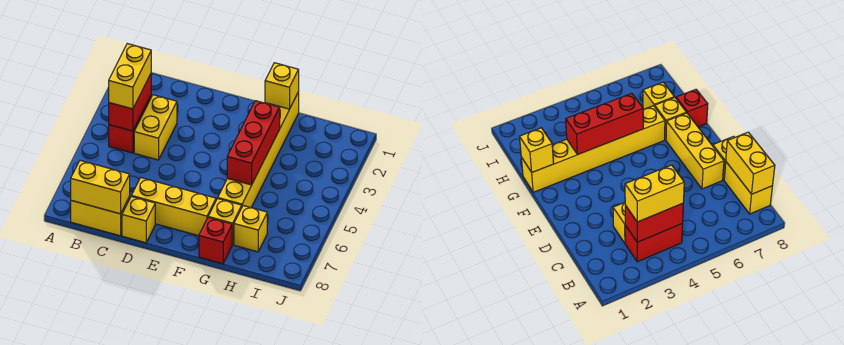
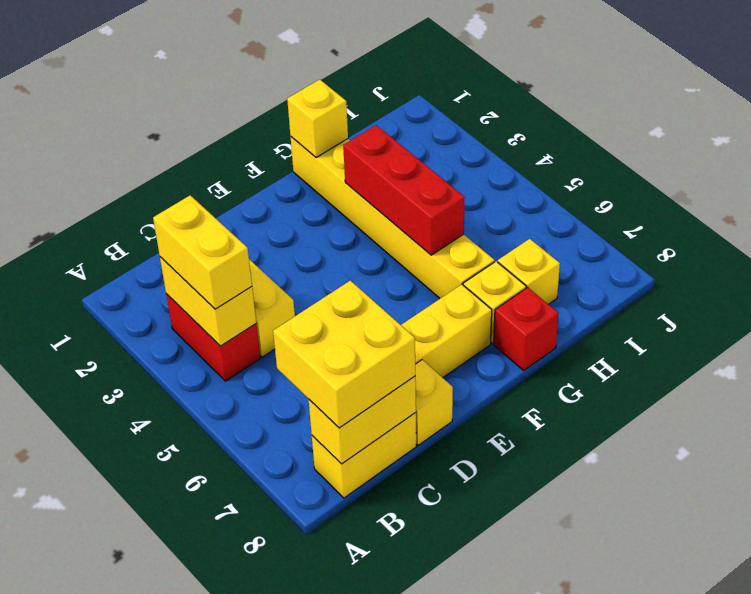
red brick B3:B4 level 2 -> yellow brick B3:B4 level 2
none -> yellow brick B7:C8 level 3

